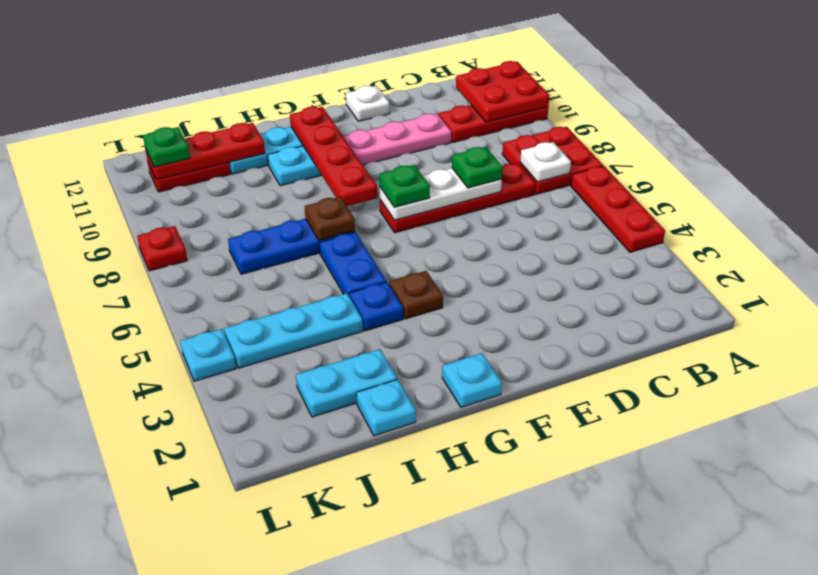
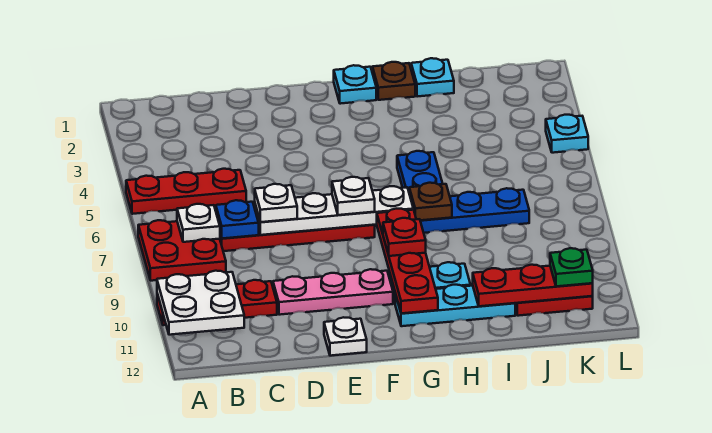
red plate A4:A6 level 1 -> red plate A5:C5 level 1
red plate A10:B11 level 2 -> white plate A10:B11 level 2
white plate D7:F7 level 2 -> white plate D7:G7 level 2
green plate D7 level 3 -> white plate D7 level 3
green plate F7 level 3 -> white plate F7 level 3
brown plate G4 level 1 -> brown plate H1 level 1
blue plate H4 level 1 -> blue plate C7 level 2
cyan plate I2:J2 level 1 -> none
cyan plate I4:K4 level 1 -> none
red plate L8 level 1 -> red plate G9 level 3

